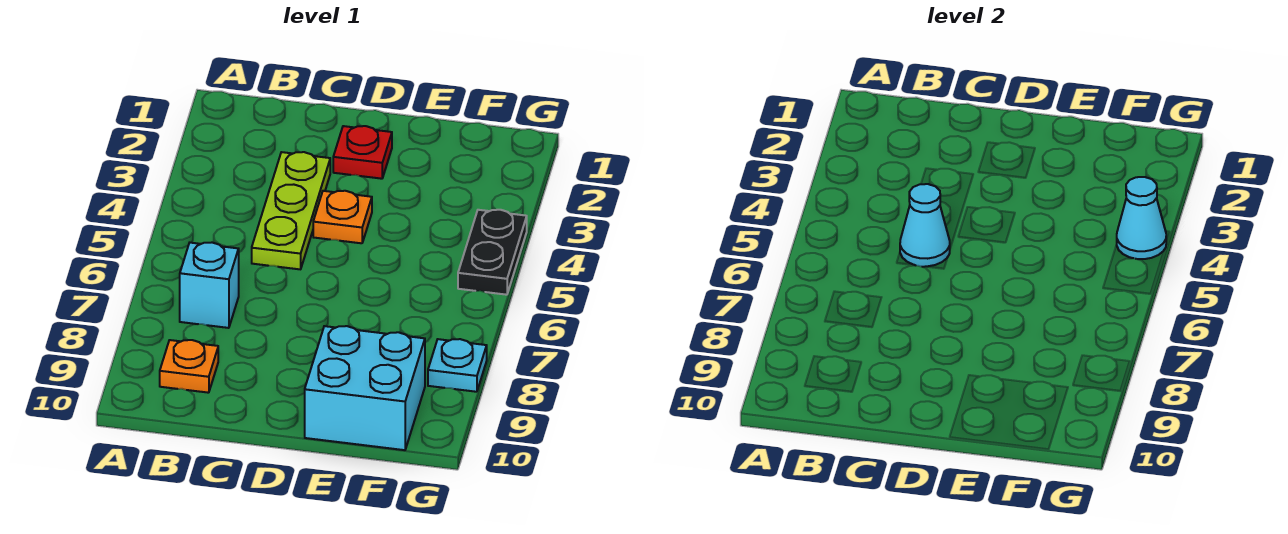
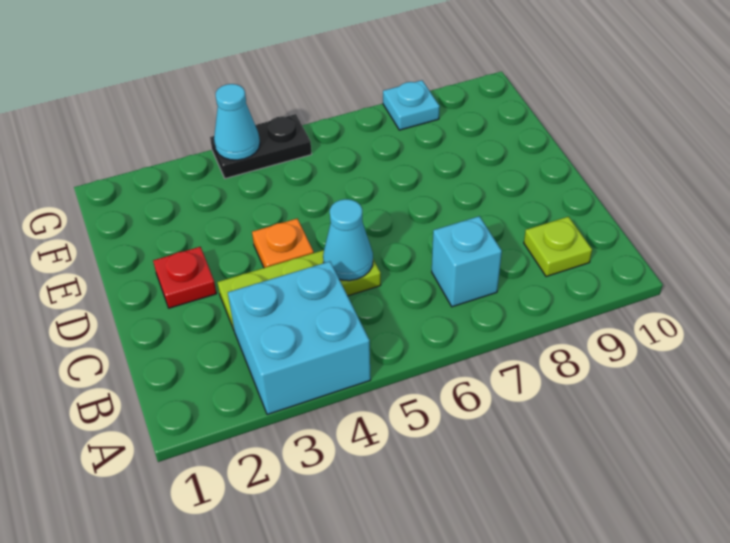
orange plate B9 level 1 -> lime plate B9 level 1
cyan brick E9:F10 level 1 -> cyan brick A3:B4 level 1

